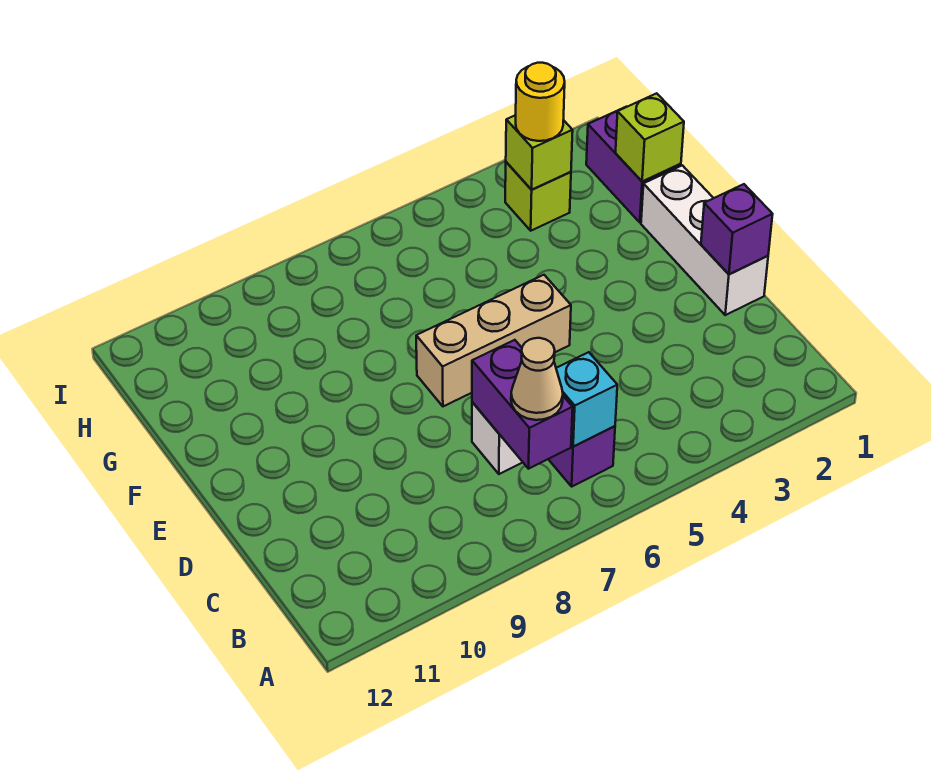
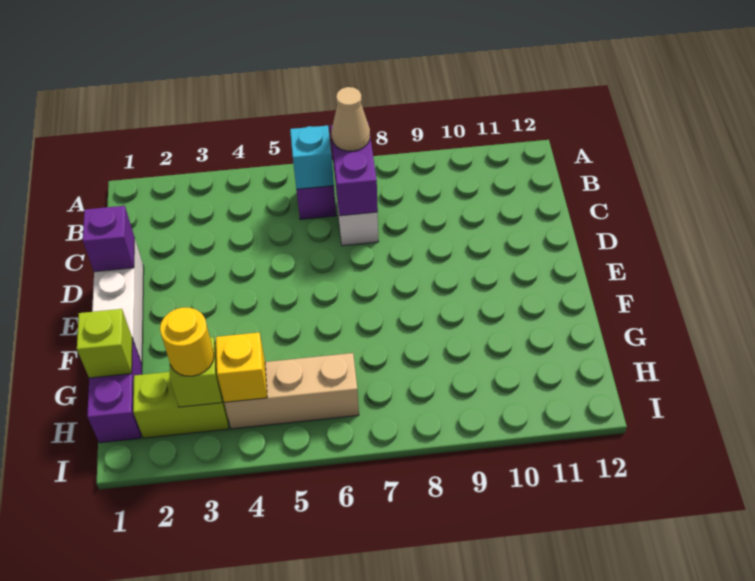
tan brick E5:E7 level 1 -> tan brick H4:H6 level 1
lime brick H3 level 1 -> lime brick H2:H3 level 1
none -> yellow brick H4 level 2

